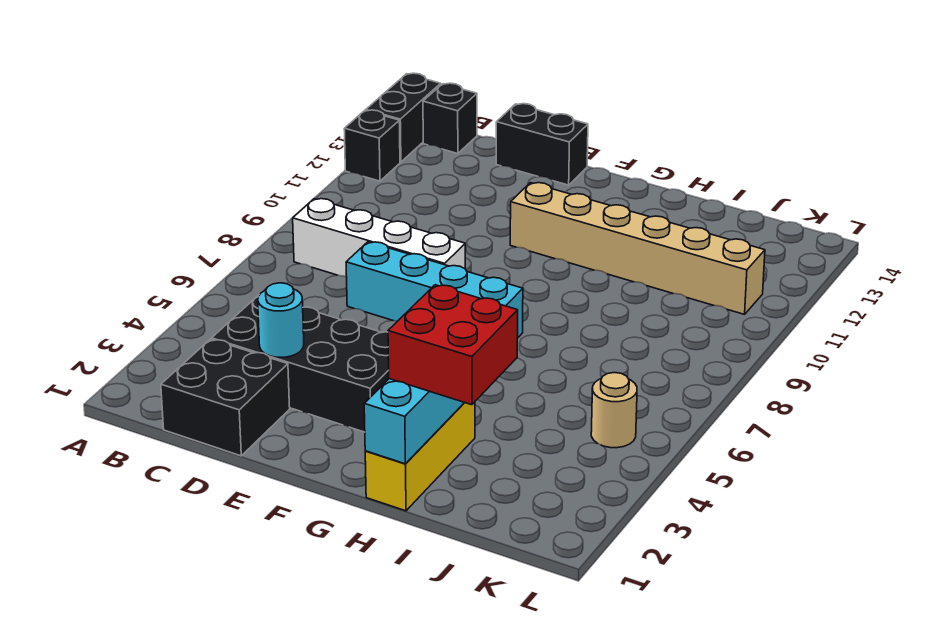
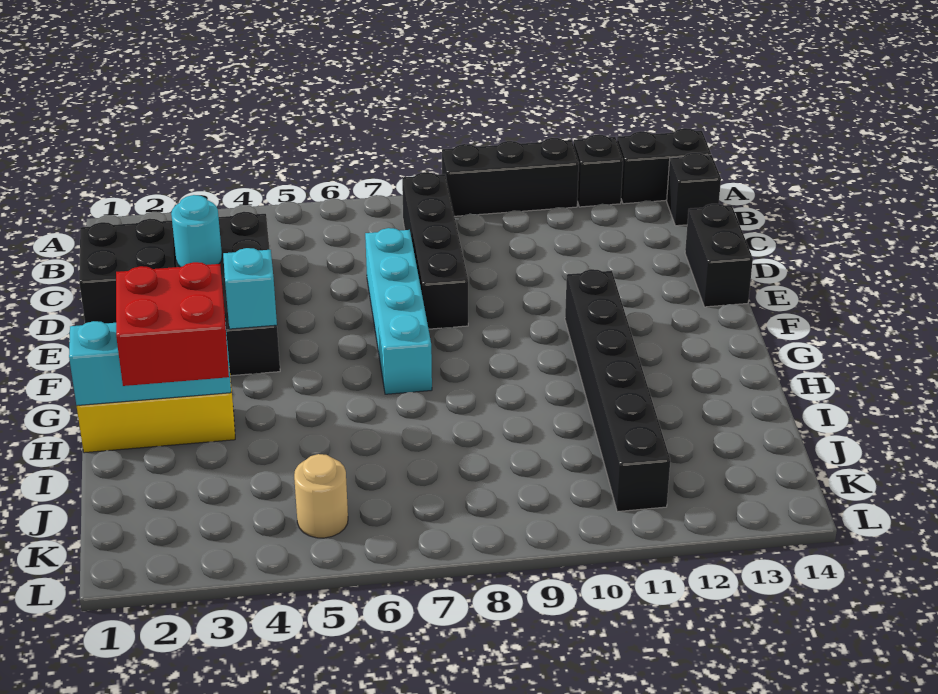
none -> black brick A9:A11 level 1
white brick B8:E8 level 1 -> black brick B8:E8 level 1
none -> cyan brick F4 level 2
tan brick F11:K11 level 1 -> black brick F11:K11 level 1

